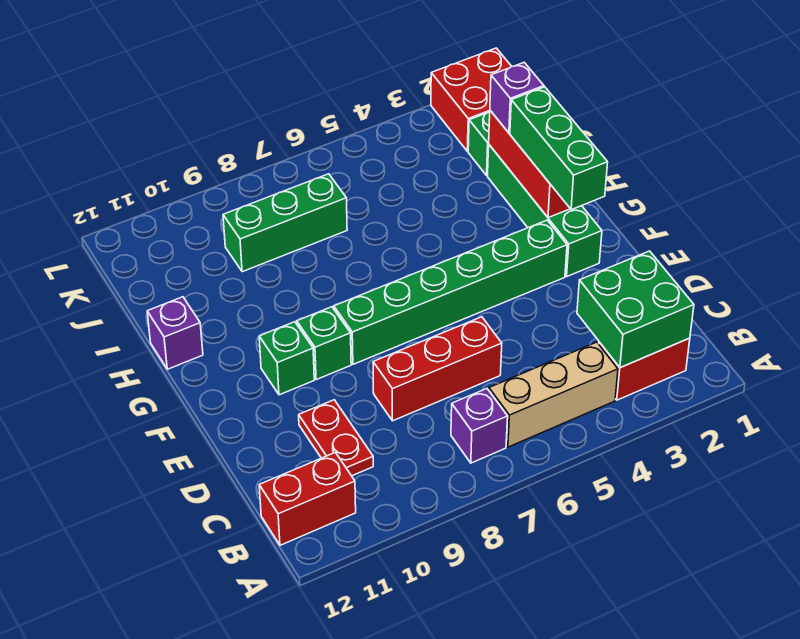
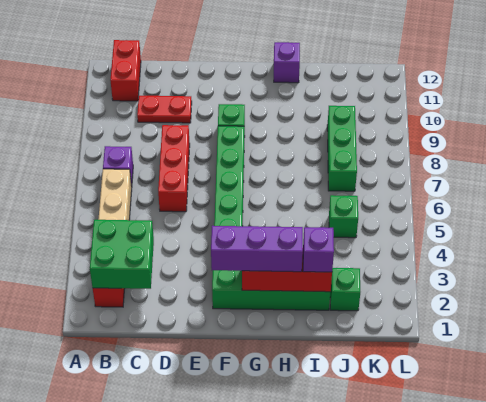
green brick F2:H2 level 3 -> purple brick F2:H2 level 3
green brick F10 level 1 -> green brick J5 level 1
red brick K1:L2 level 1 -> none

